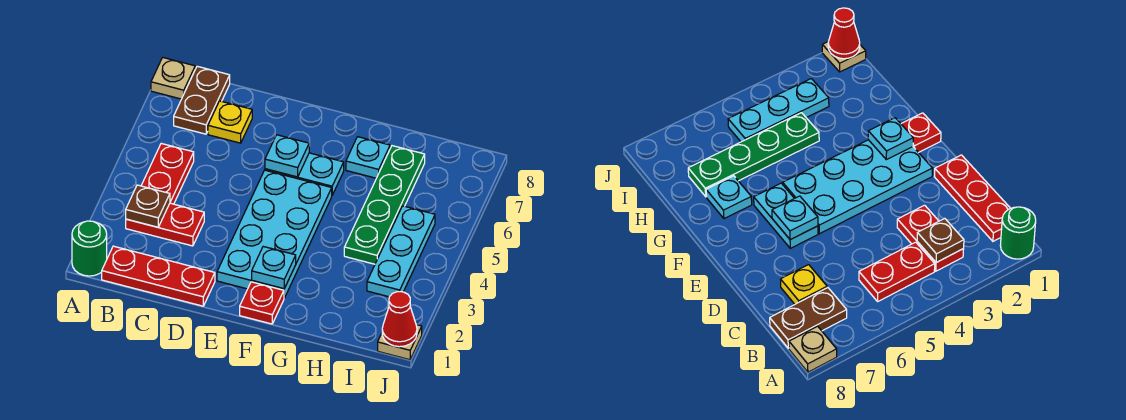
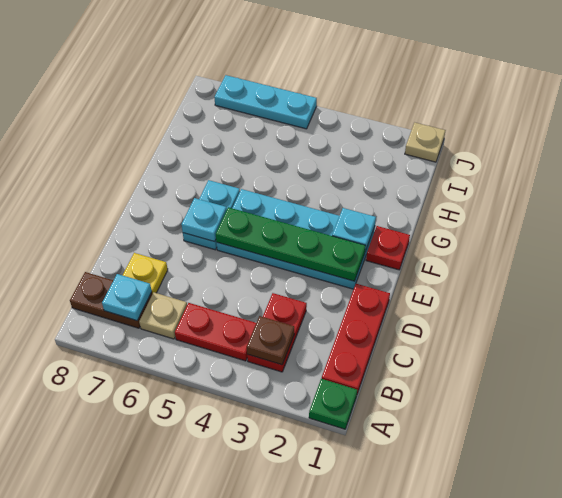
green round brick A1 level 1 -> green plate A1 level 1
tan plate A8 level 1 -> tan plate B6 level 1
cyan plate G7 level 1 -> cyan plate B7 level 2
green plate H4:H7 level 1 -> green plate E2:E5 level 2
cyan plate I3:I5 level 1 -> cyan plate J5:J7 level 1
red cone J1 level 2 -> none

